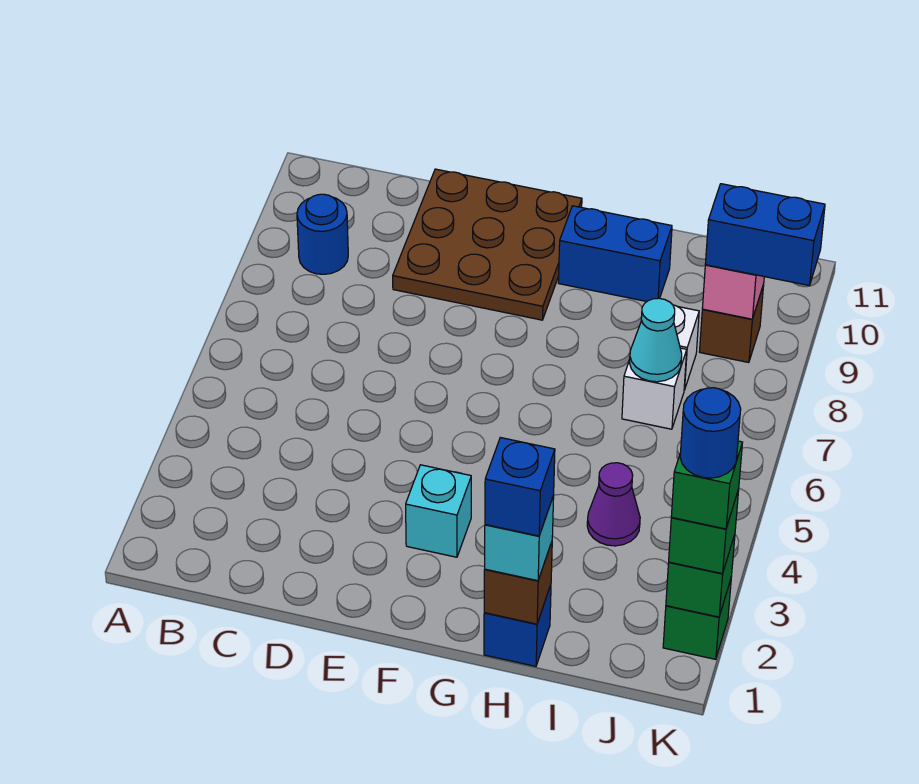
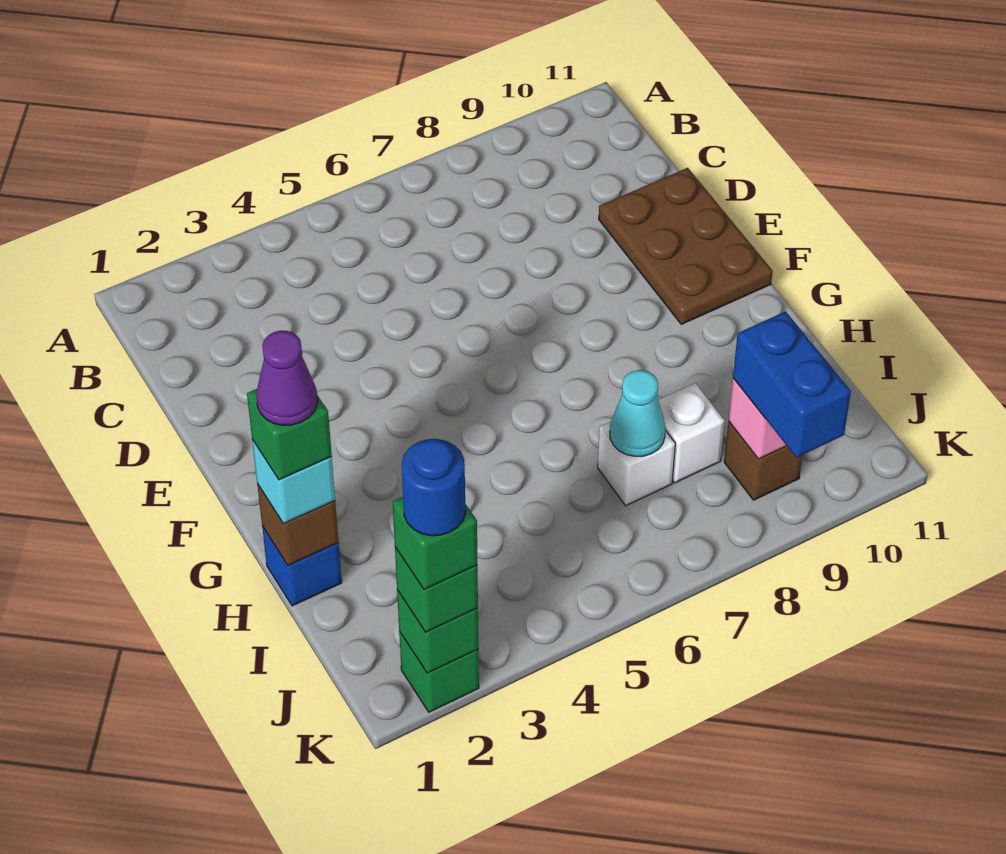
blue round brick B9 level 1 -> none
brown plate D9:F11 level 1 -> brown plate D10:F11 level 1
cyan brick F3 level 1 -> none
blue brick G10:H10 level 1 -> none
blue brick H1 level 4 -> green brick H1 level 4
purple cone I4 level 1 -> purple cone H1 level 5

